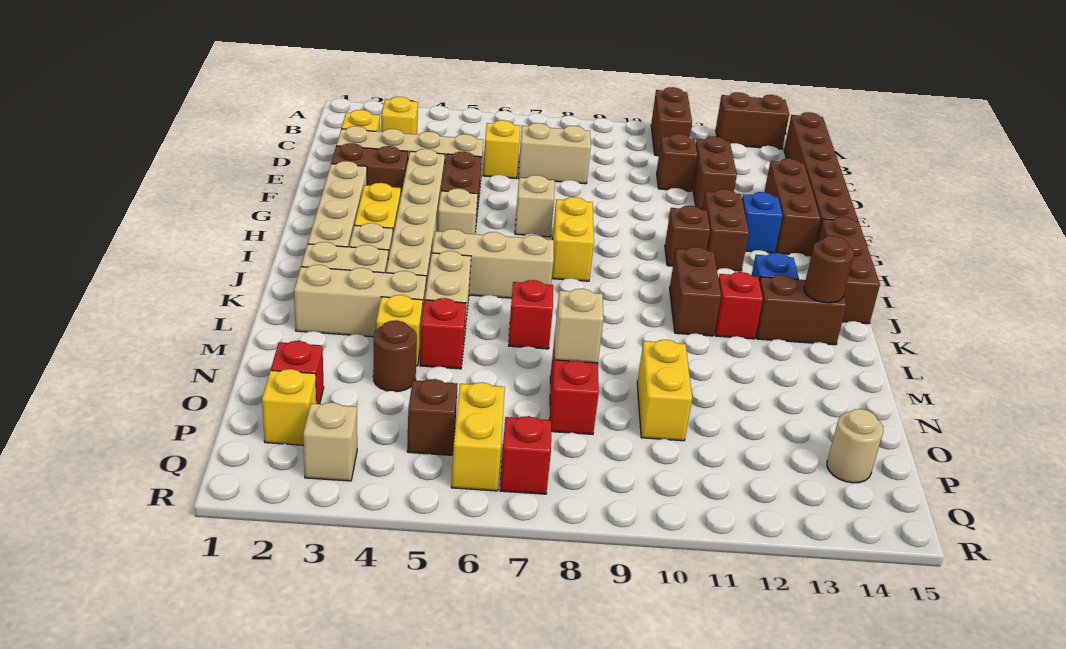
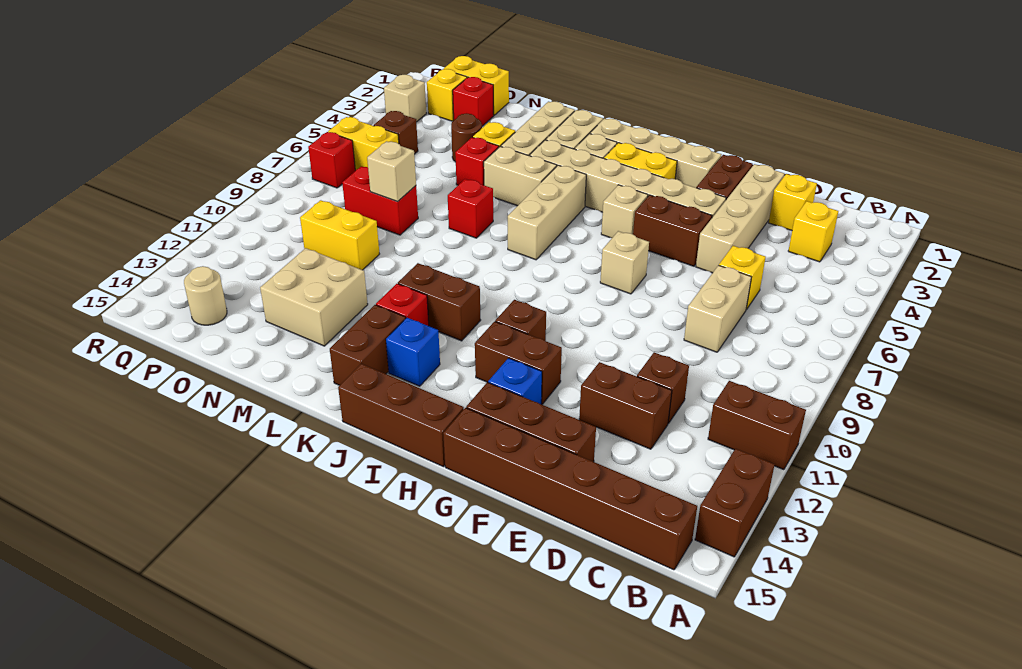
yellow brick H8:I8 level 1 -> yellow brick O1:P1 level 1
brown round brick K14 level 2 -> none
none -> tan brick M12:N13 level 1

